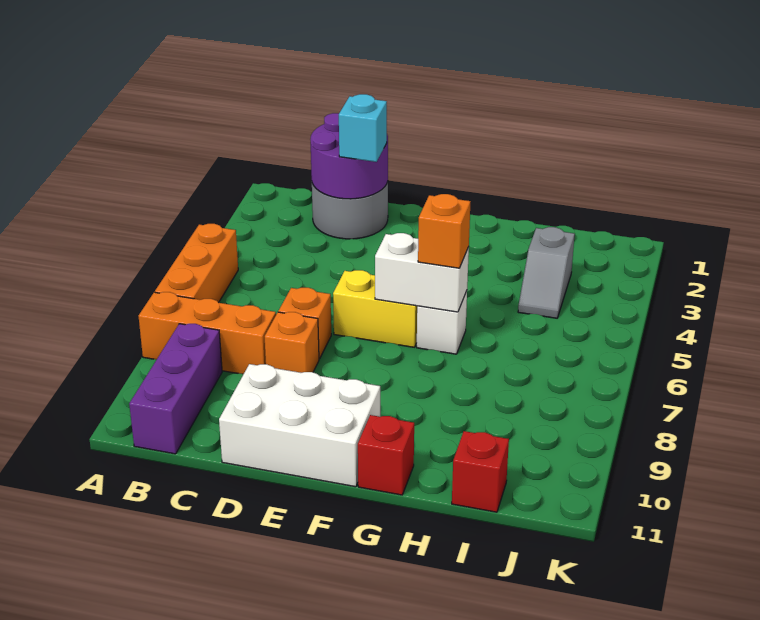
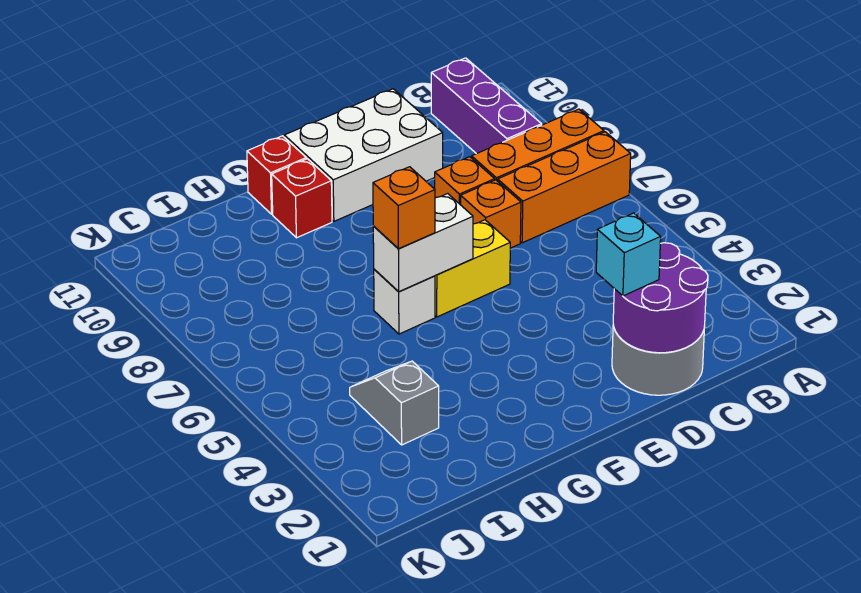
orange brick A5:A7 level 1 -> orange brick A7:C7 level 1
red brick I11 level 1 -> red brick G10 level 1

